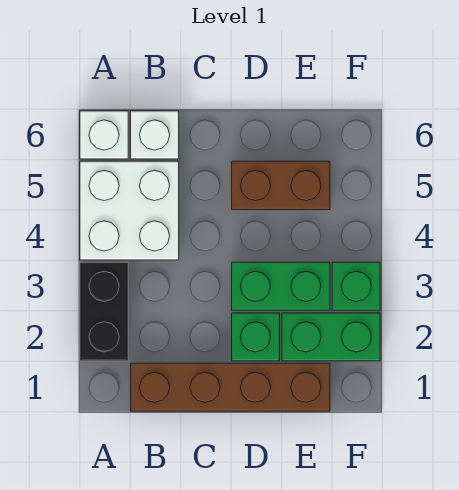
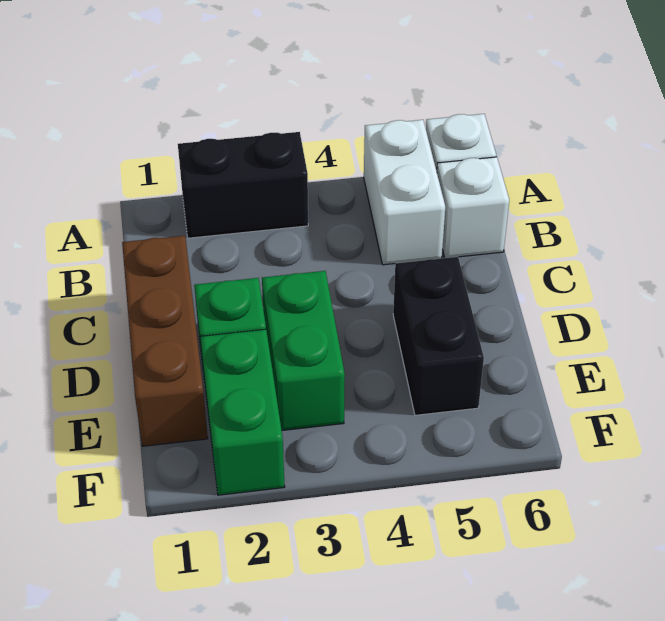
white brick A4:B5 level 1 -> white brick A5:B5 level 1
brown brick B1:E1 level 1 -> brown brick C1:E1 level 1
brown brick D5:E5 level 1 -> black brick D5:E5 level 1
green brick F3 level 1 -> none

